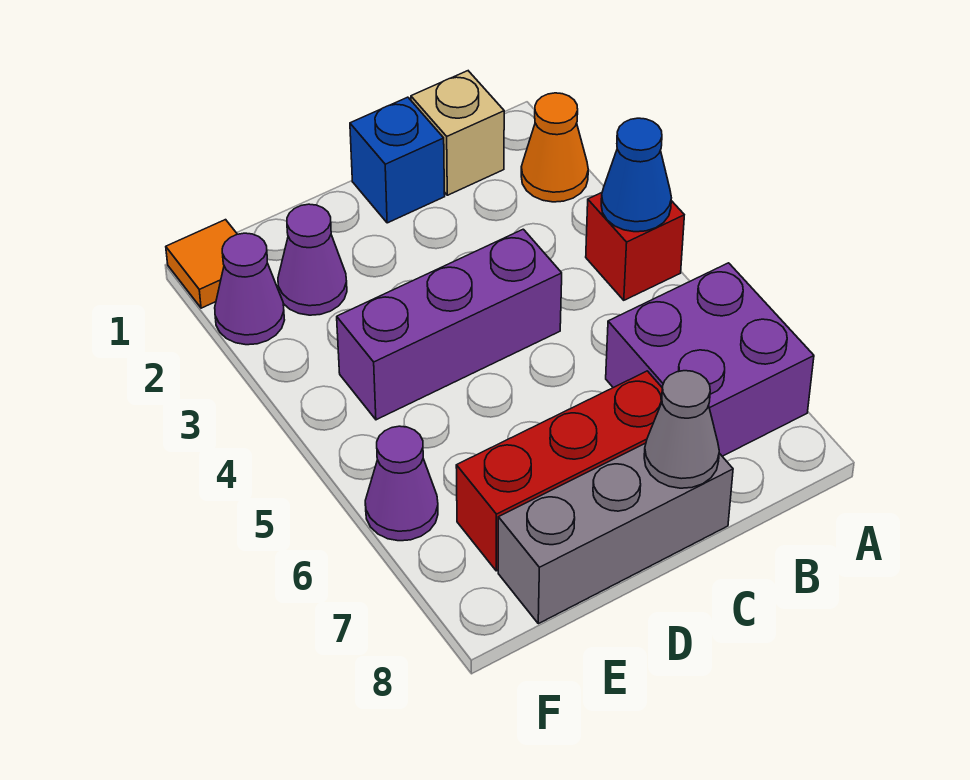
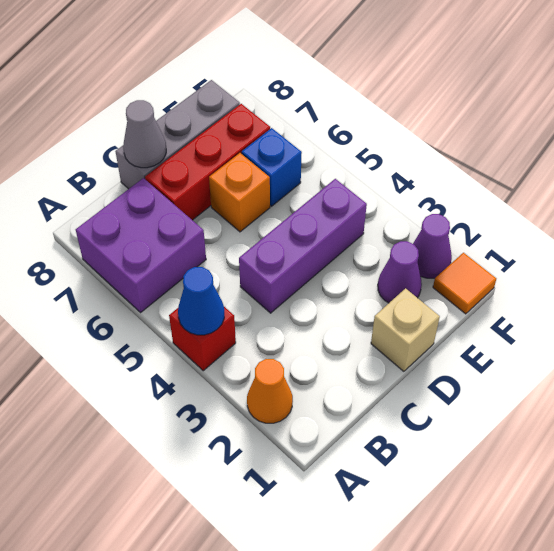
tan brick B1 level 1 -> tan brick D1 level 1
blue brick C1 level 1 -> blue brick E6 level 1
none -> orange brick D6 level 1
purple cone F6 level 1 -> none

